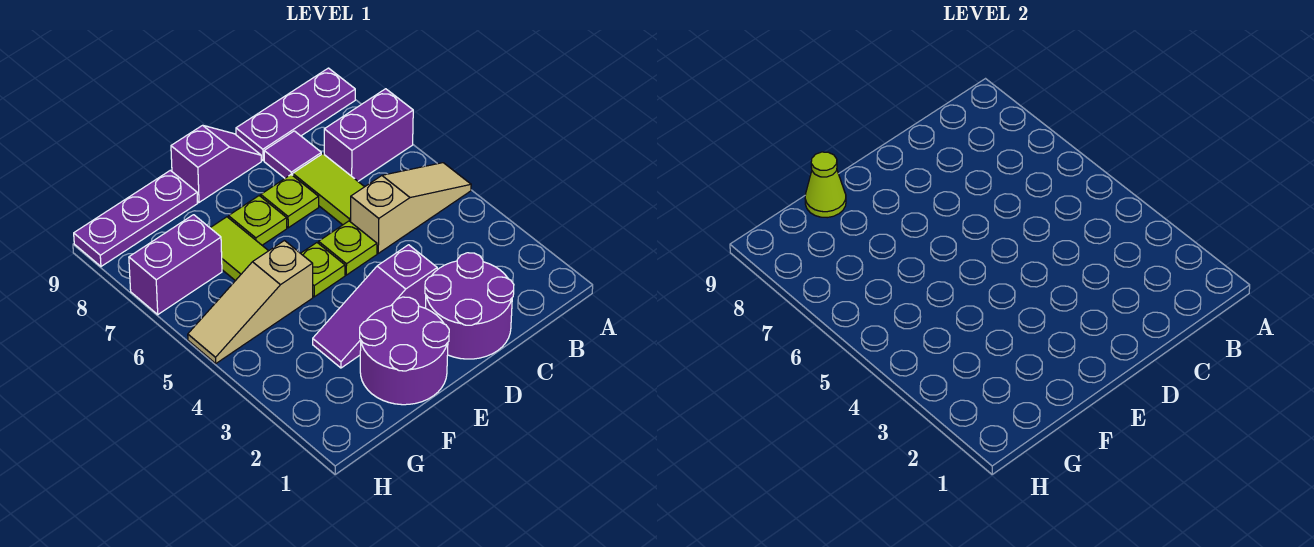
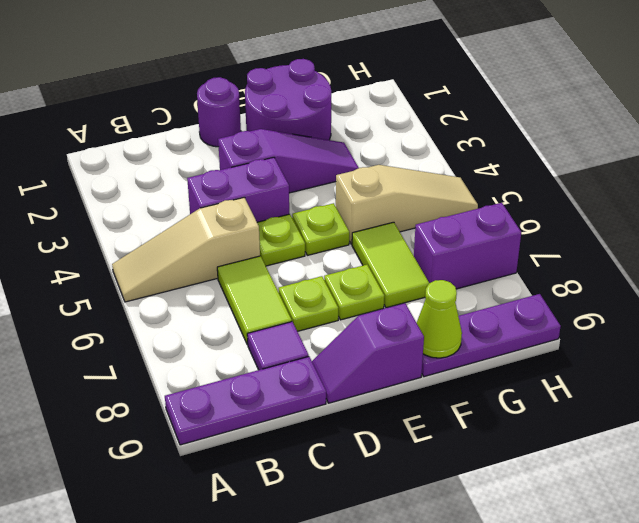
purple brick A7:B7 level 1 -> purple brick C4:D4 level 1
purple round brick C1:D2 level 1 -> purple round brick D1 level 1

